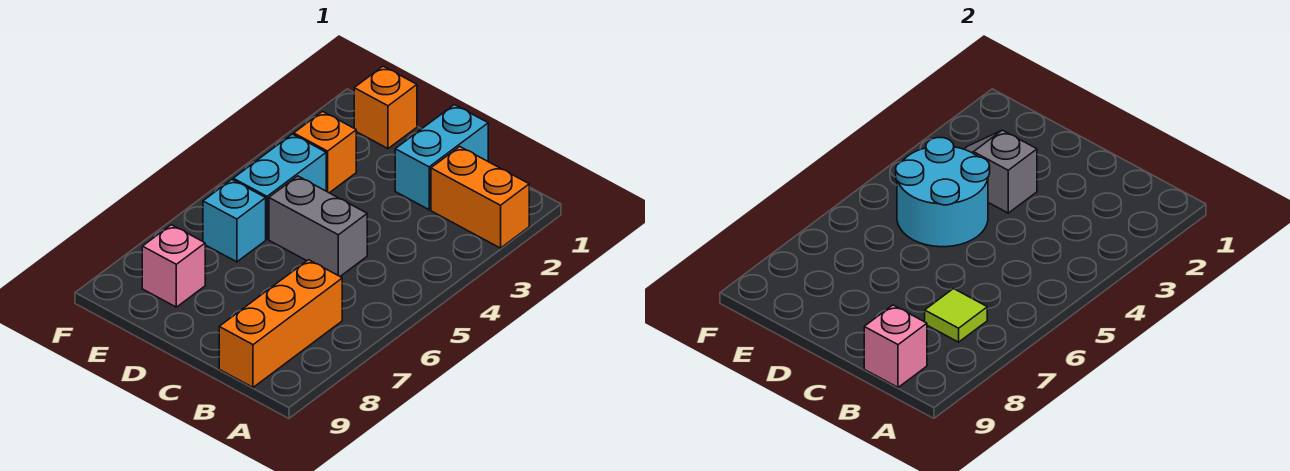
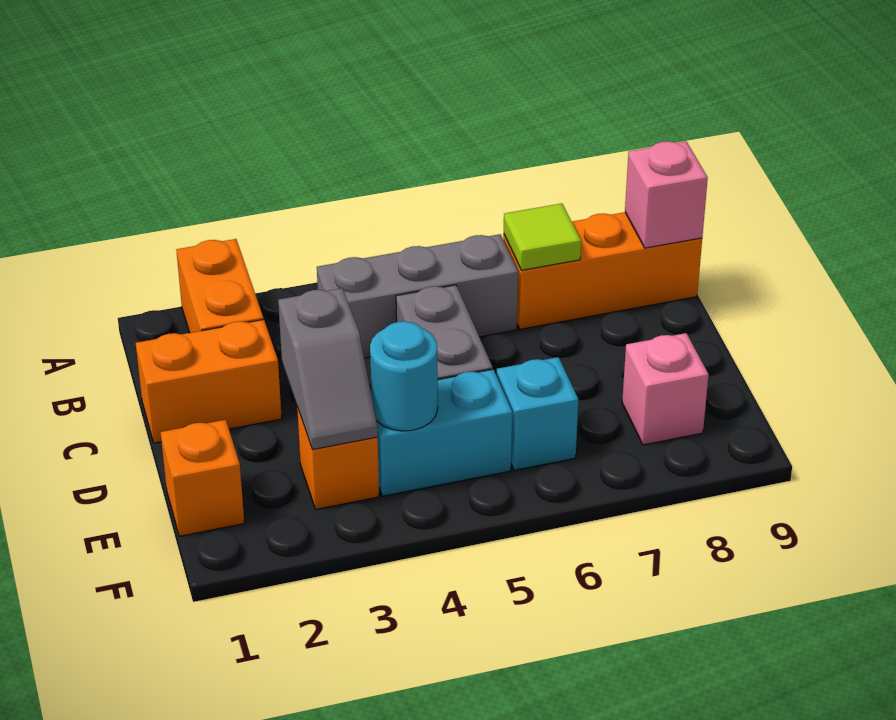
none -> grey brick B4:B6 level 1
cyan brick C1:C2 level 1 -> orange brick C1:C2 level 1
cyan round brick D4:E5 level 2 -> cyan round brick E4 level 2

